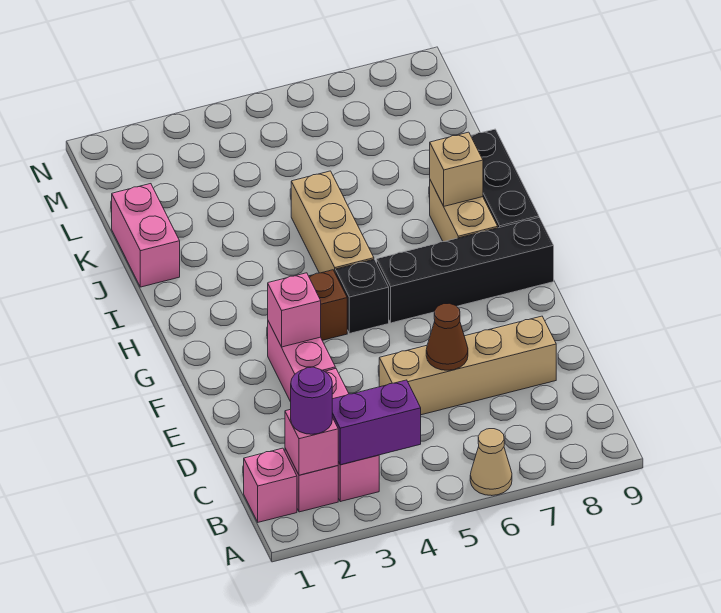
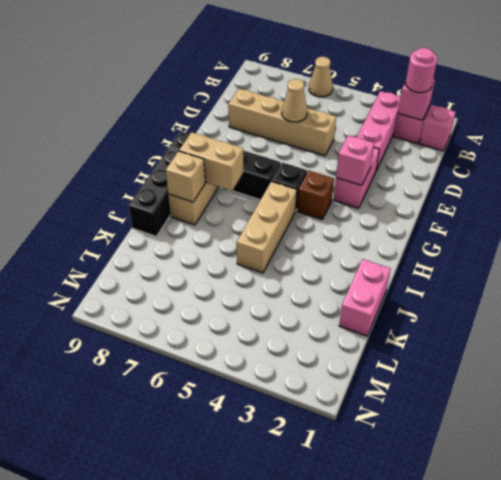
purple round brick B2 level 3 -> pink round brick B2 level 3
purple brick B3:B4 level 2 -> none
brown cone D6 level 2 -> tan cone D6 level 2
none -> tan brick H7:H8 level 2

